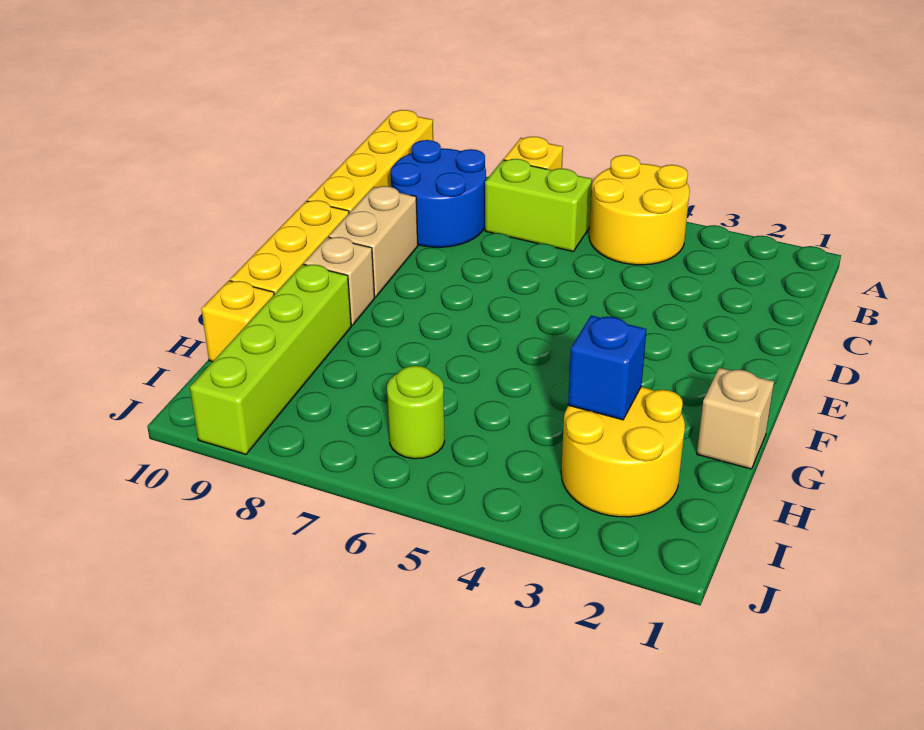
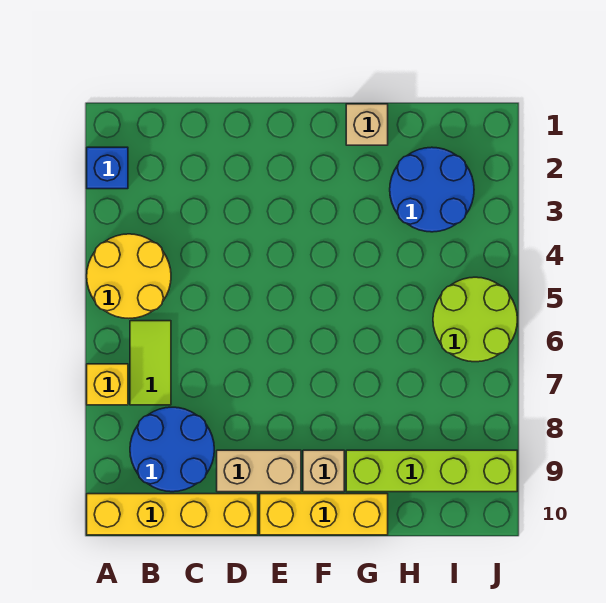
lime brick B6:B7 level 1 -> lime tile B6:B7 level 1
yellow round brick H2:I3 level 1 -> blue round brick H2:I3 level 1
blue brick H3 level 2 -> blue brick A2 level 1
yellow brick H10 level 1 -> none
lime round brick I6 level 1 -> lime round brick I5:J6 level 1

